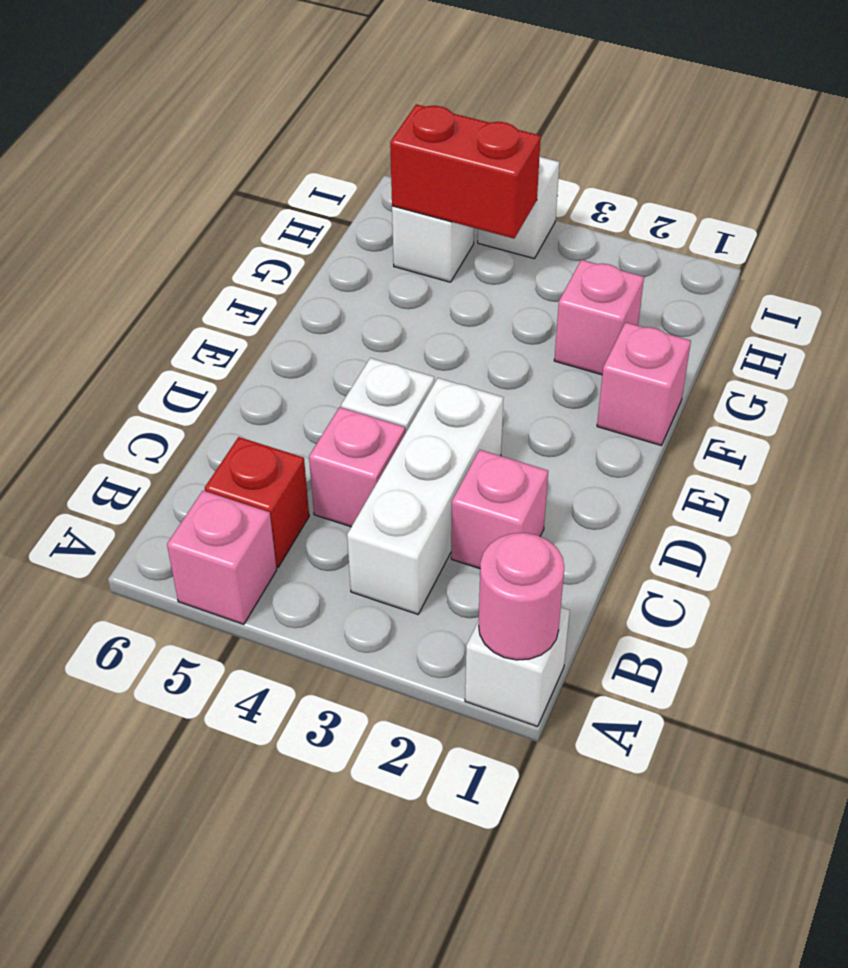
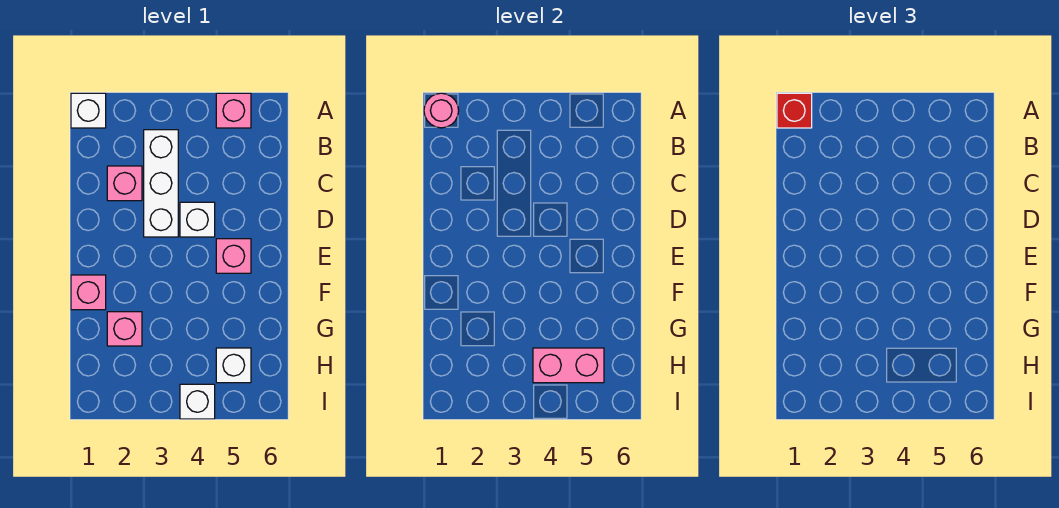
red brick B5 level 1 -> red brick A1 level 3
pink brick C4 level 1 -> pink brick E5 level 1
red brick H4:H5 level 2 -> pink brick H4:H5 level 2

